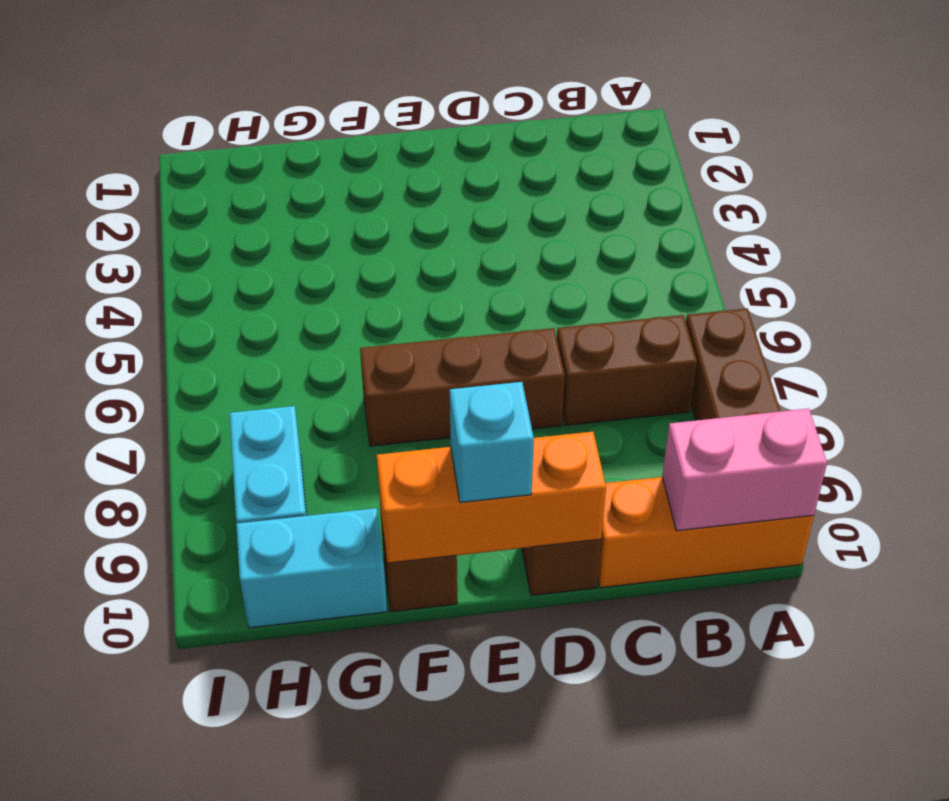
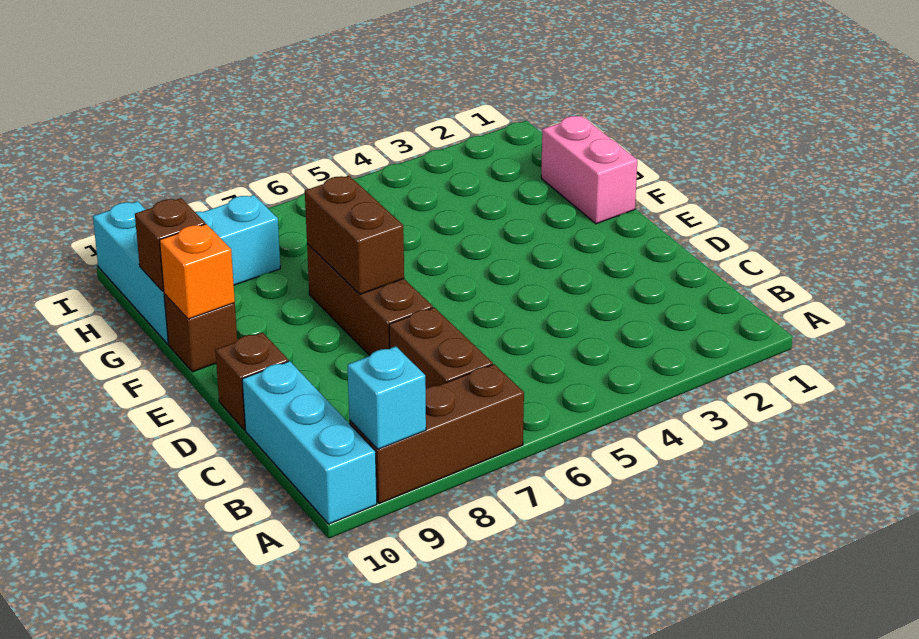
orange brick A10:C10 level 1 -> cyan brick A10:C10 level 1
pink brick A10:B10 level 2 -> pink brick F1:G1 level 1
orange brick D10:F10 level 2 -> orange brick F10 level 2
none -> brown brick E7:F7 level 2
cyan brick E10 level 3 -> cyan brick A9 level 2
cyan brick G10:H10 level 1 -> cyan brick G10:I10 level 1
none -> brown brick G10 level 2

